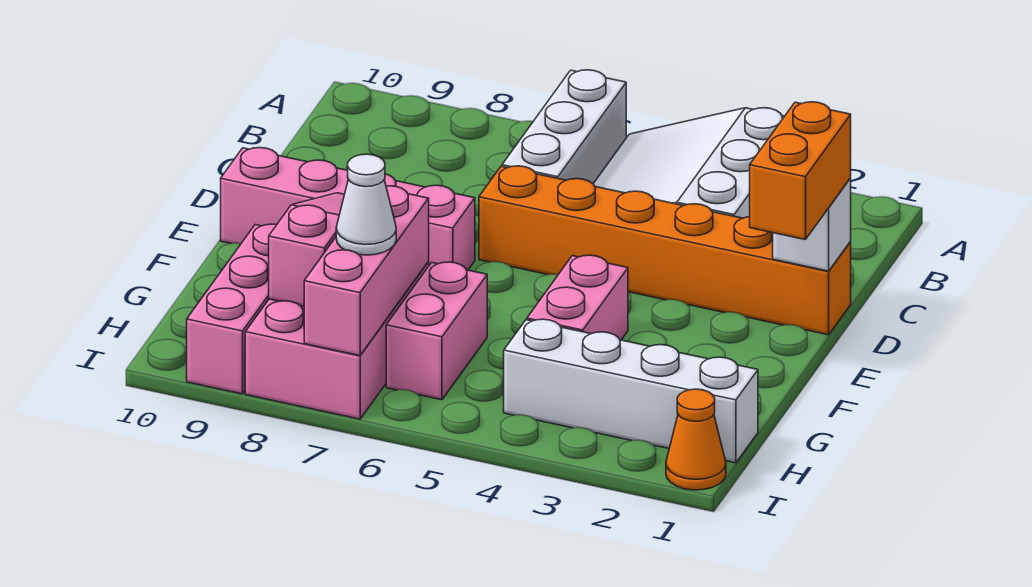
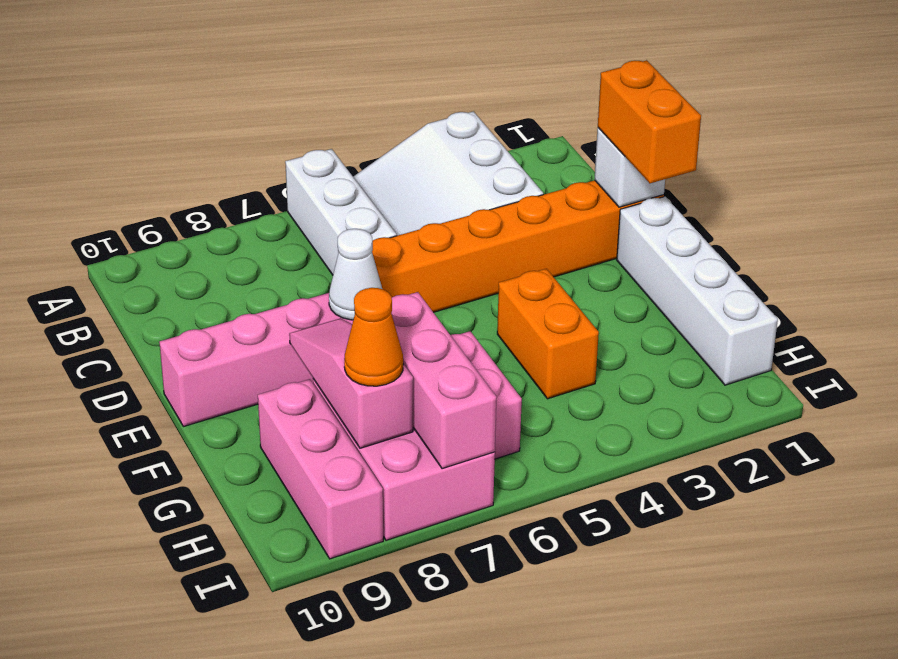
pink brick F4:G4 level 1 -> orange brick F4:G4 level 1
white brick H1:H4 level 1 -> white brick E1:H1 level 1
white cone H7 level 3 -> white cone E7 level 2
orange cone I1 level 1 -> orange cone H8 level 3

